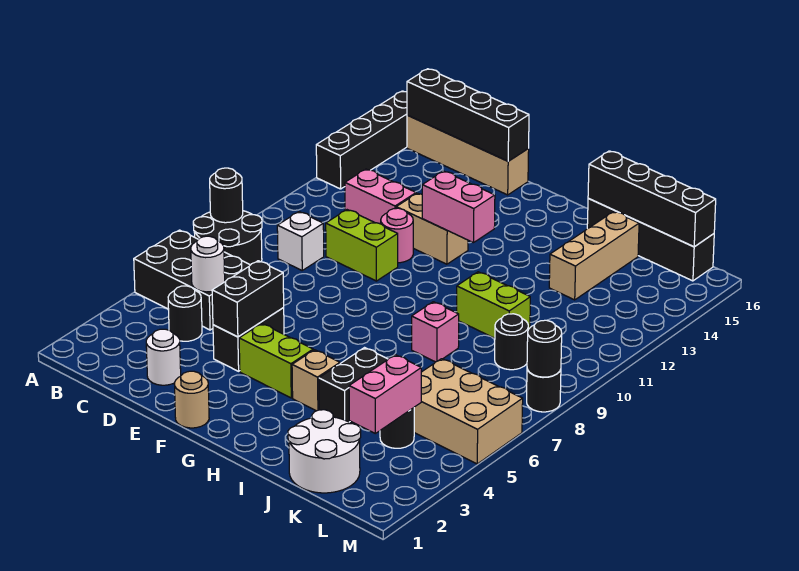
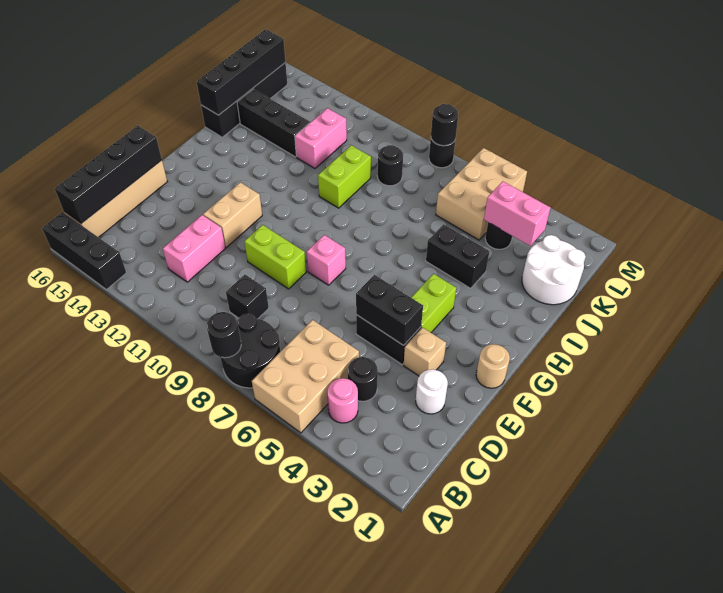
black brick A5:C6 level 1 -> tan brick A5:C6 level 1
black brick A13:A16 level 1 -> black brick A14:A16 level 1
white round brick C5 level 2 -> none
white brick C9 level 1 -> black brick C9 level 1
lime brick D10:E10 level 1 -> lime brick E9:E10 level 1
pink round brick E11 level 1 -> pink round brick B4 level 1
pink brick F12:G12 level 2 -> pink brick J12:K12 level 1
tan brick H4 level 1 -> tan brick E3 level 1
pink brick I8 level 1 -> pink brick F8 level 1
tan brick J13:J15 level 1 -> black brick J13:J15 level 1

